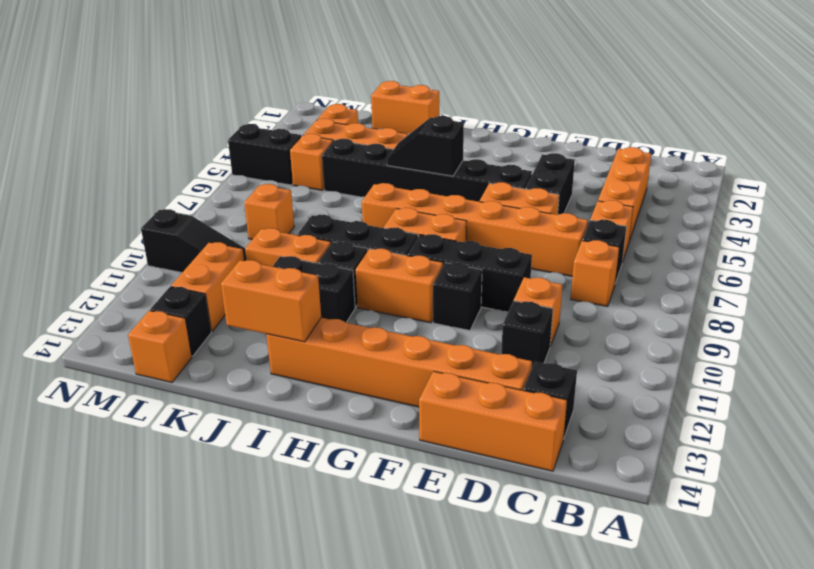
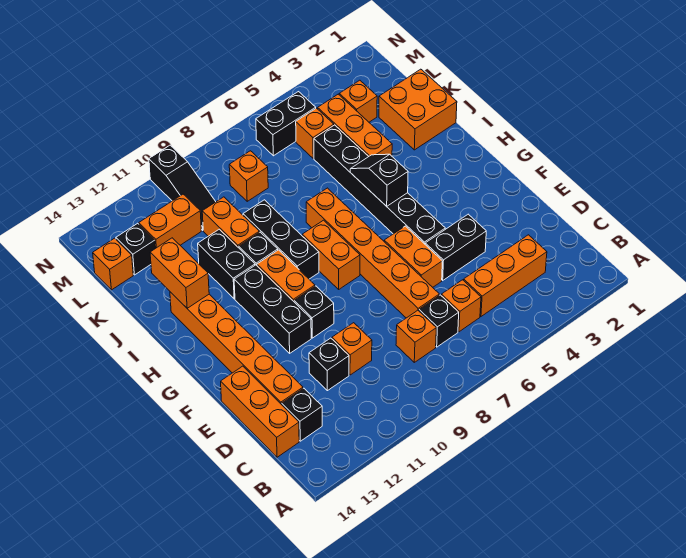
black brick E9:G9 level 1 -> black brick F11:H11 level 1
orange brick J1:K1 level 1 -> orange brick J1:K2 level 1
black brick M5:N5 level 1 -> black brick M5:M6 level 1

